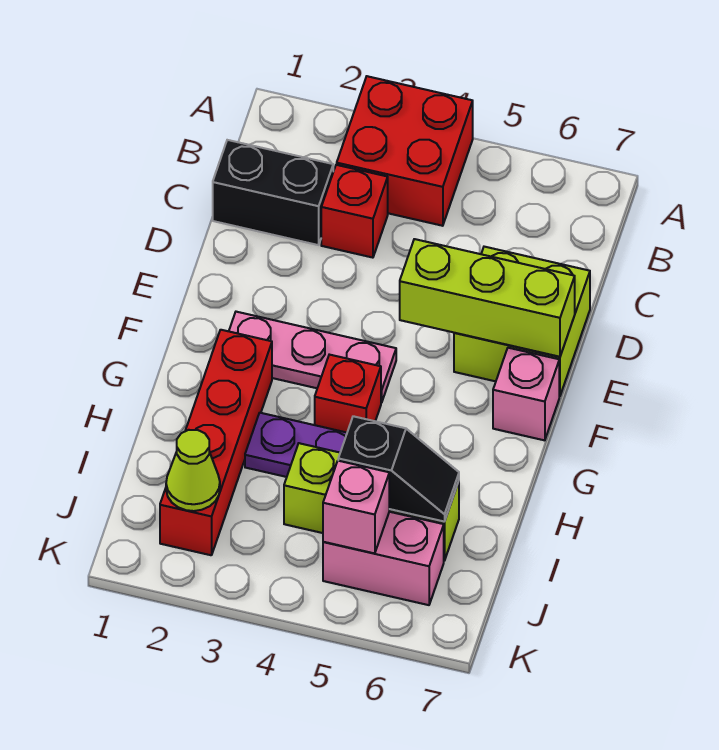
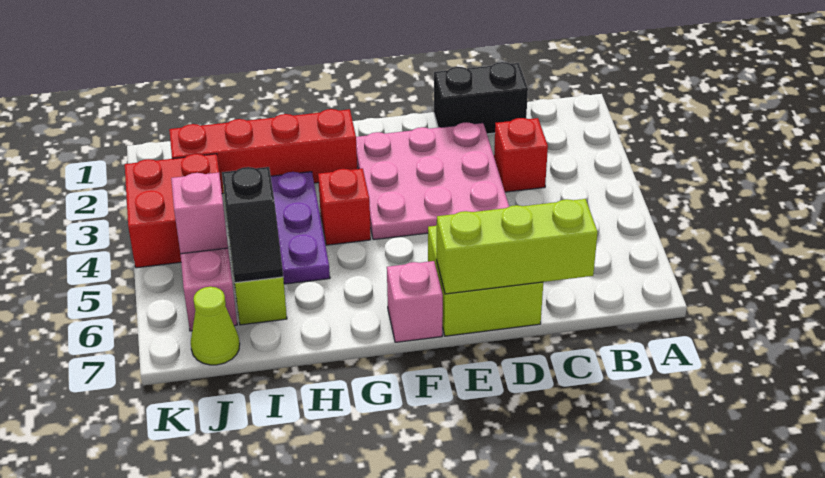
red brick A3:B4 level 1 -> red brick J3:K4 level 1
black brick C1:C2 level 1 -> black brick C1:D1 level 1
lime brick E5:E7 level 2 -> lime brick C7:E7 level 2
pink plate F2:F4 level 1 -> pink plate D2:F4 level 1
lime cone J2 level 2 -> lime cone J7 level 1

